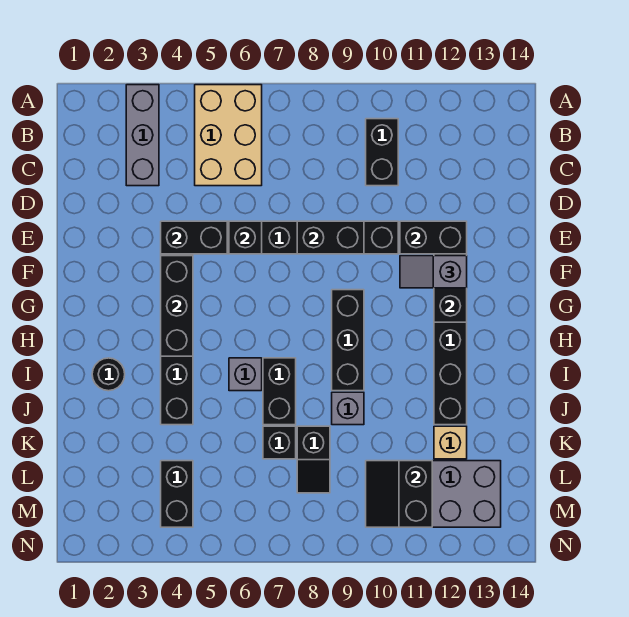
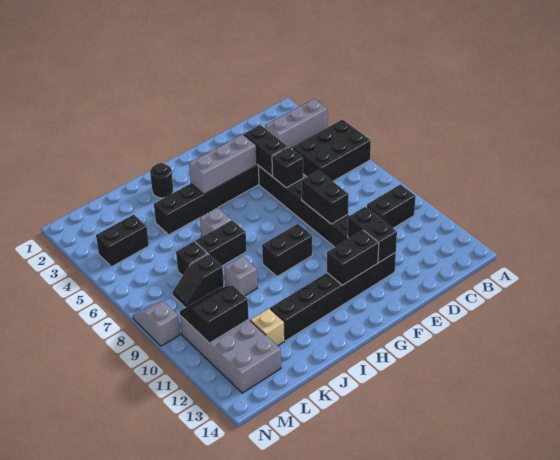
tan brick A5:C6 level 1 -> black brick A5:C6 level 1
black brick F4:H4 level 2 -> grey brick F4:H4 level 2
grey slope F11:F12 level 3 top 12 -> grey slope N8:N9 level 1 top 9
black brick G9:I9 level 1 -> black brick G9:H9 level 1

